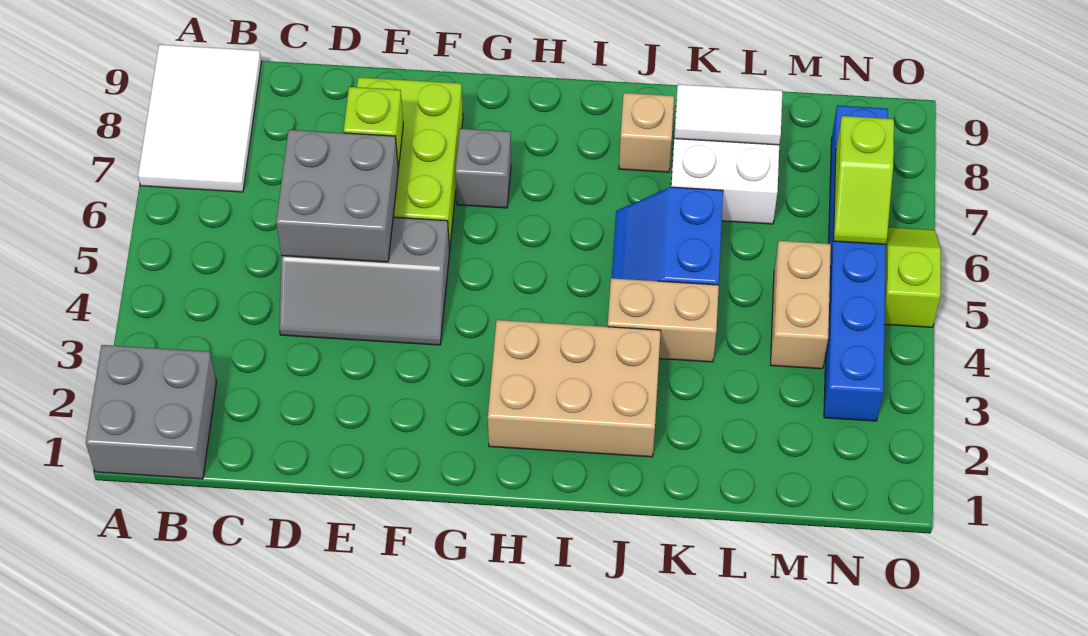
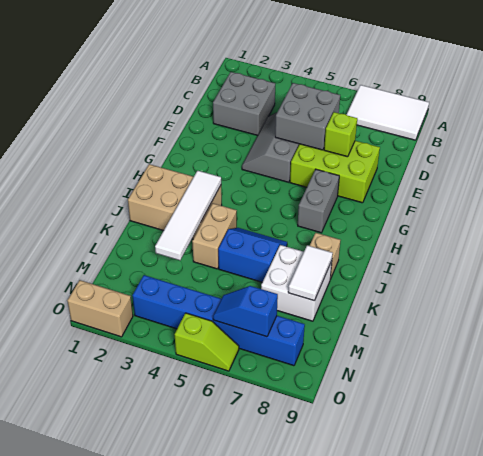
grey brick A1:B2 level 1 -> grey brick C2:D3 level 1
grey brick G7 level 1 -> grey brick G7:H7 level 1
tan brick H2:J3 level 1 -> tan brick I1:J3 level 1
none -> white tile I3:L3 level 2
tan brick M4:M5 level 1 -> tan brick O1:O2 level 1
lime slope N6:N7 level 2 top 7 -> blue slope N6:N7 level 2 top 7

